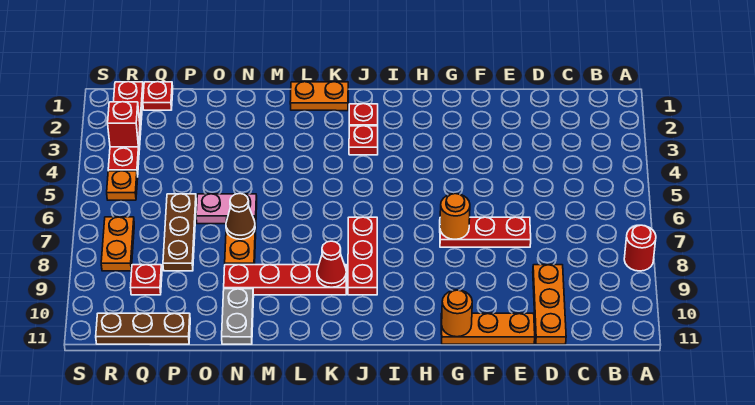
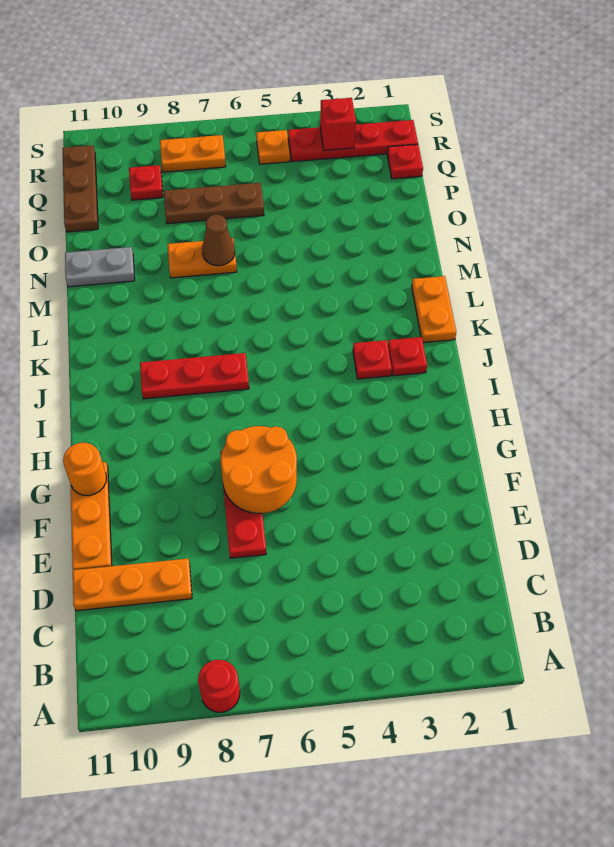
orange round brick G7 level 2 -> orange round brick F6:G7 level 2
red plate K9:N9 level 1 -> none
red cone K9 level 2 -> none
pink plate N6:O6 level 1 -> none

